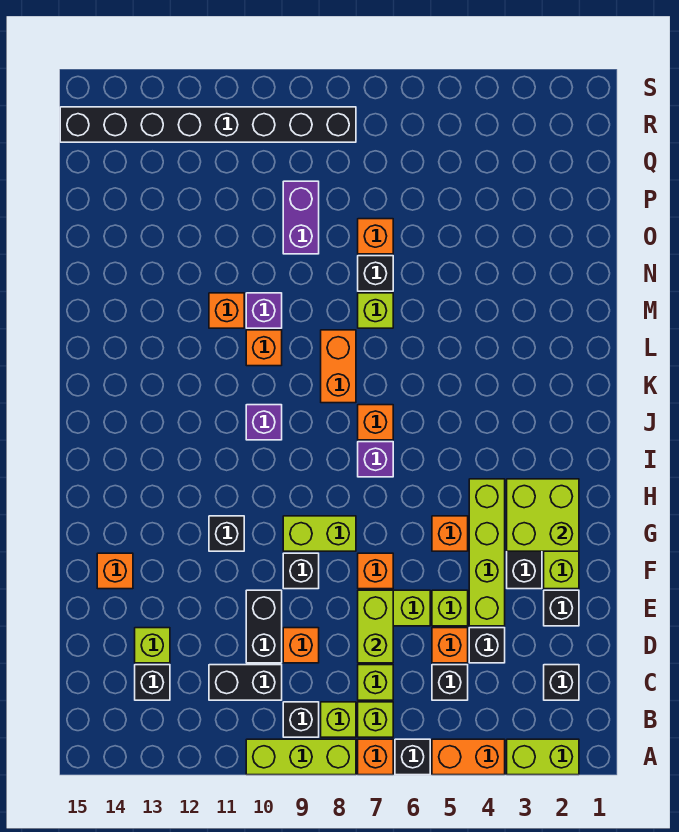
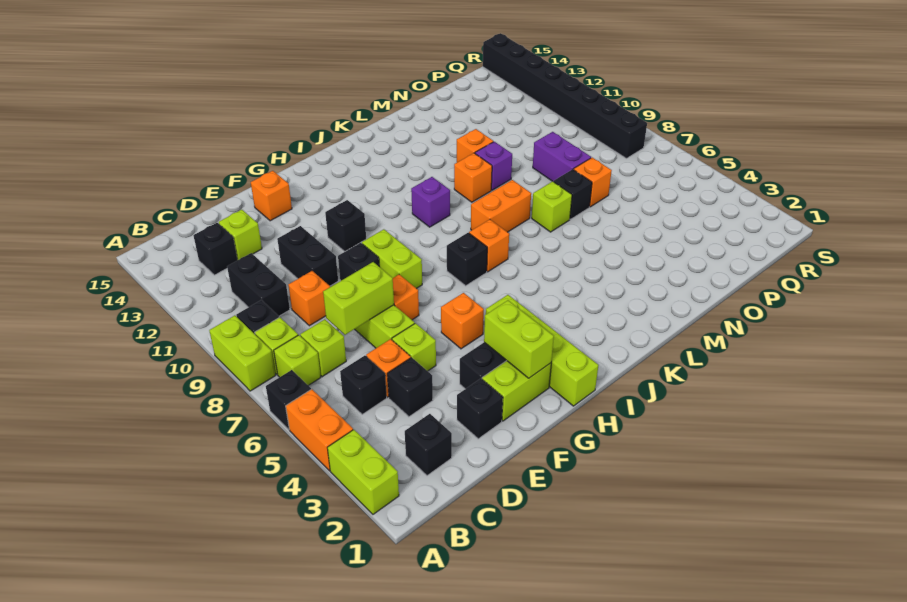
orange brick A7 level 1 -> none
lime brick A8:A10 level 1 -> lime brick A8:A9 level 1
black brick D10:E10 level 1 -> black brick E10:E11 level 1
lime brick E4:H4 level 1 -> lime brick H1:H4 level 1
lime brick G2:H3 level 2 -> lime brick G2:G3 level 2
purple brick I7 level 1 -> black brick I7 level 1
purple brick O9:P9 level 1 -> purple brick O8:O9 level 1

